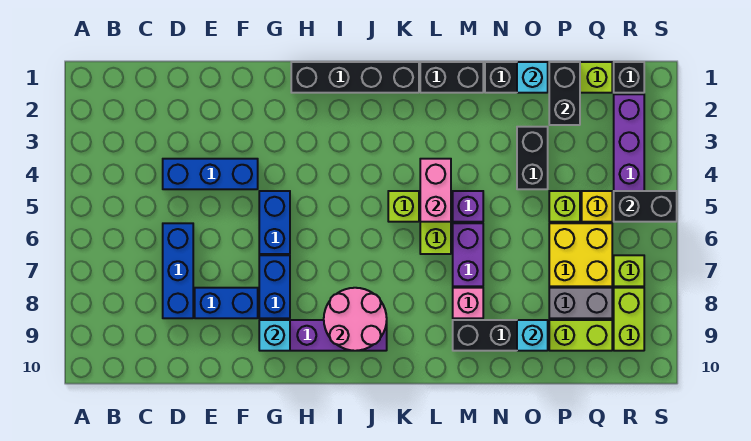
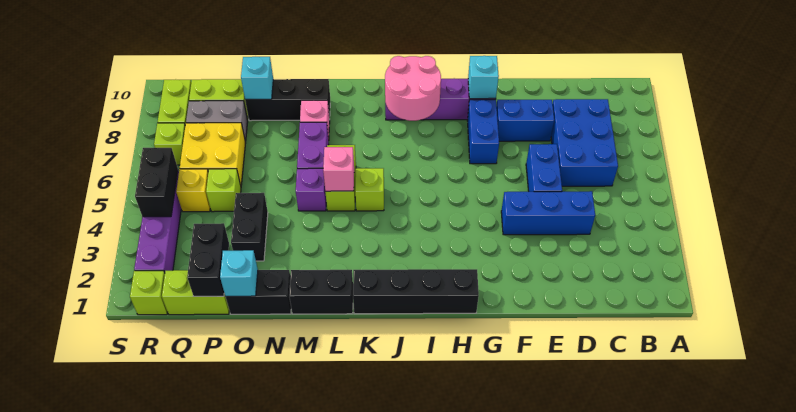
blue brick D6:D8 level 1 -> blue brick C6:D8 level 1
blue brick G5:G6 level 1 -> blue brick E5:E6 level 1
pink brick L4:L5 level 2 -> pink brick L5 level 2
black brick R1 level 1 -> lime brick R1 level 1
black brick R5:S5 level 2 -> black brick R4:R5 level 2

